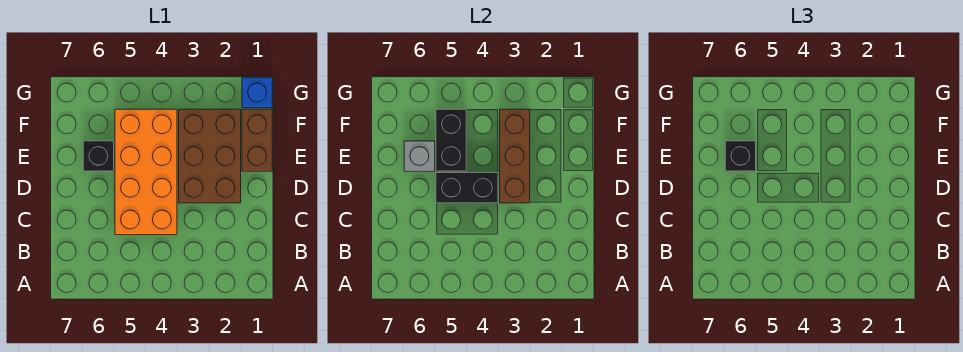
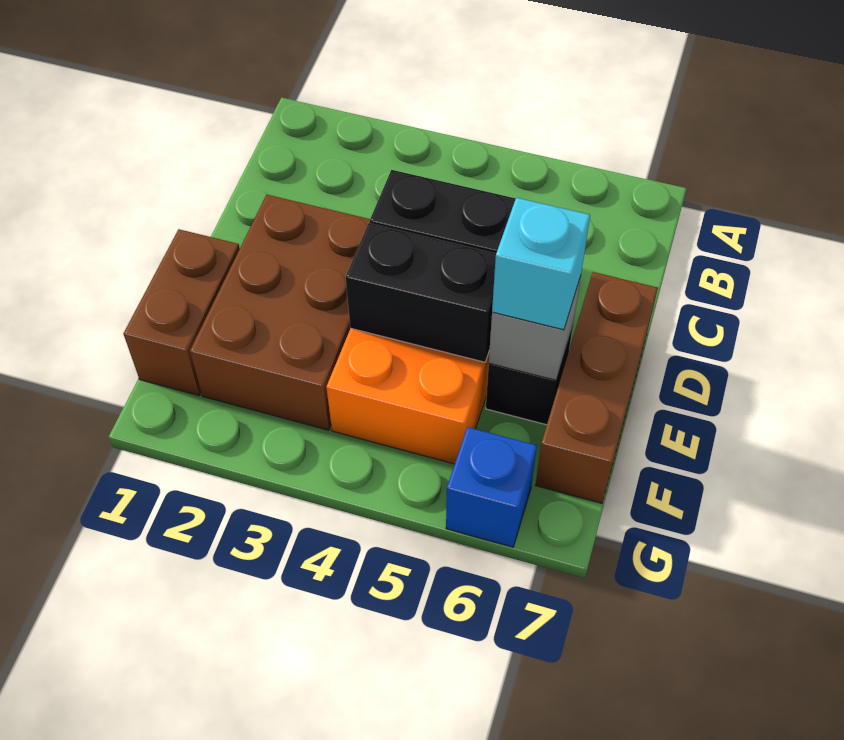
brown brick D3:F3 level 2 -> brown brick D7:F7 level 1
black brick E5:F5 level 2 -> black brick E4:E5 level 2
black brick E6 level 3 -> cyan brick E6 level 3
blue brick G1 level 1 -> blue brick G6 level 1

